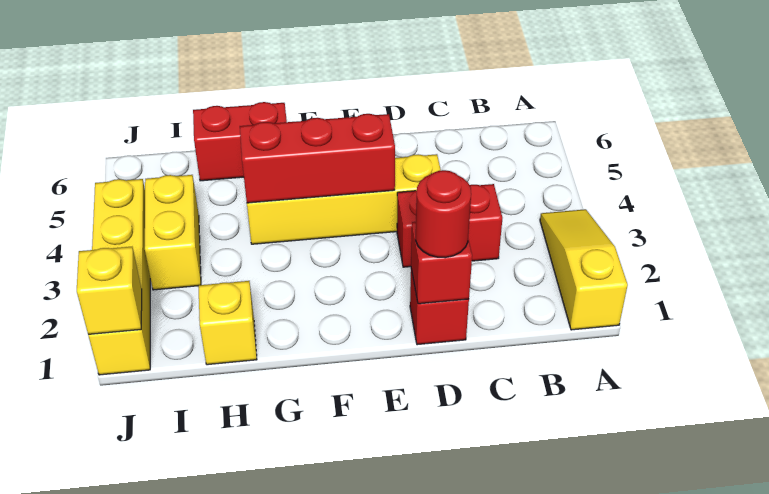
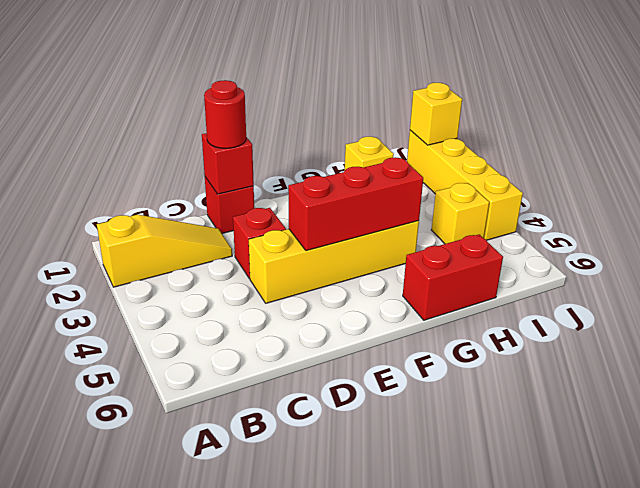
yellow slope A1:A3 level 1 top 1 -> yellow slope A2:C2 level 1 top A
red brick C3:D3 level 1 -> red brick D3 level 1
yellow brick I3:I4 level 1 -> yellow brick I4 level 1

